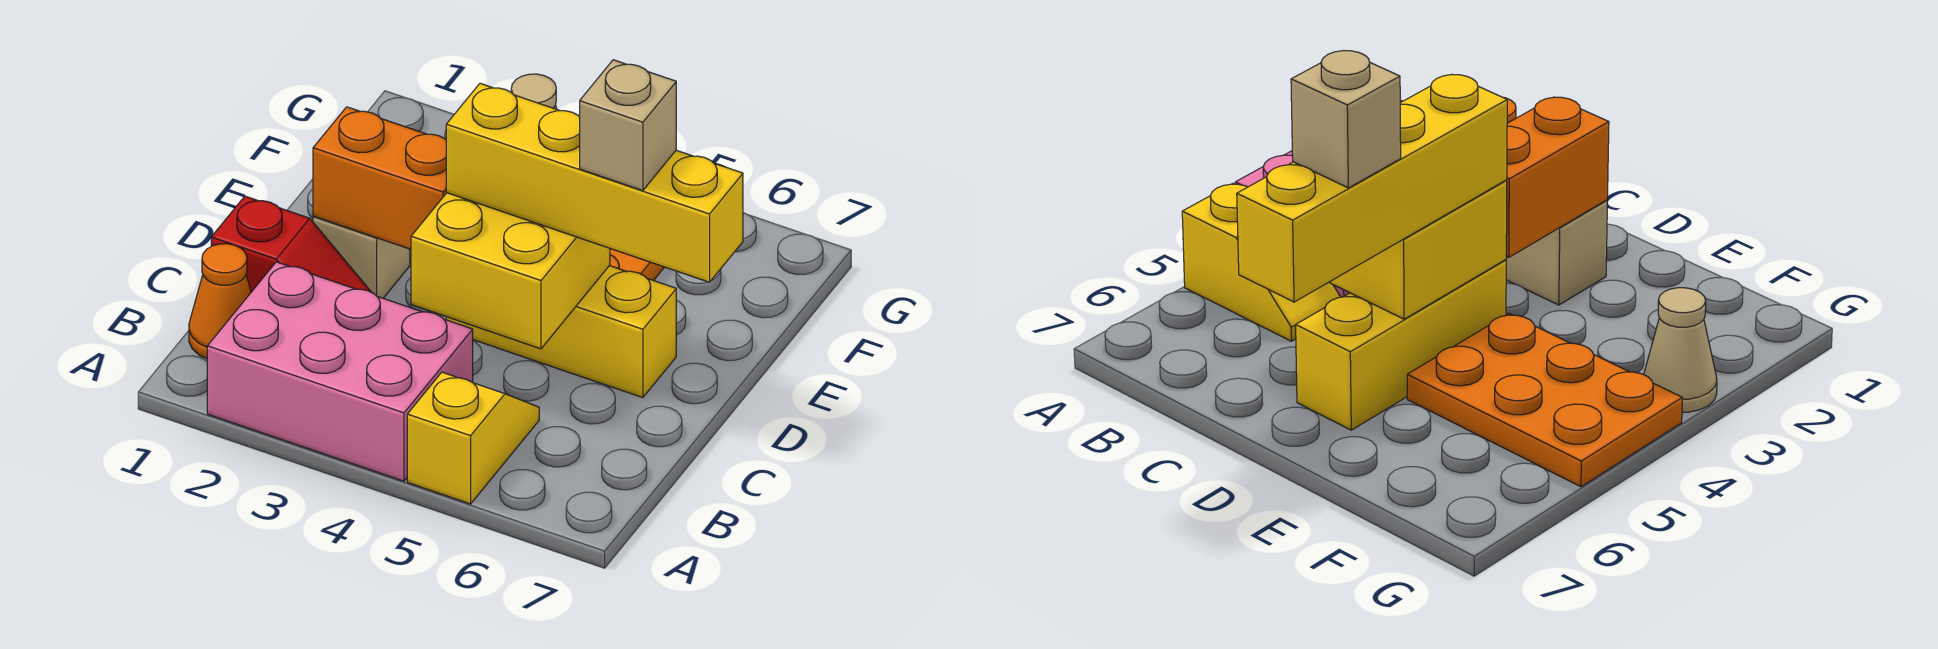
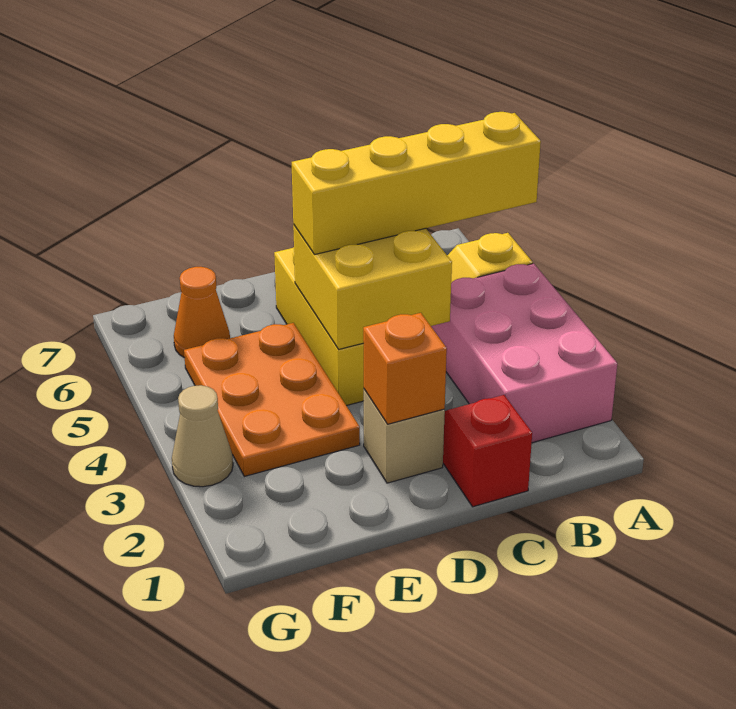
orange cone B1 level 1 -> orange cone F6 level 1
orange brick D2:D3 level 2 -> orange brick D2 level 2
yellow brick D4:D7 level 3 -> yellow brick A5:D5 level 3
tan brick D6 level 4 -> none
orange plate E4:G5 level 1 -> orange plate E3:F5 level 1

